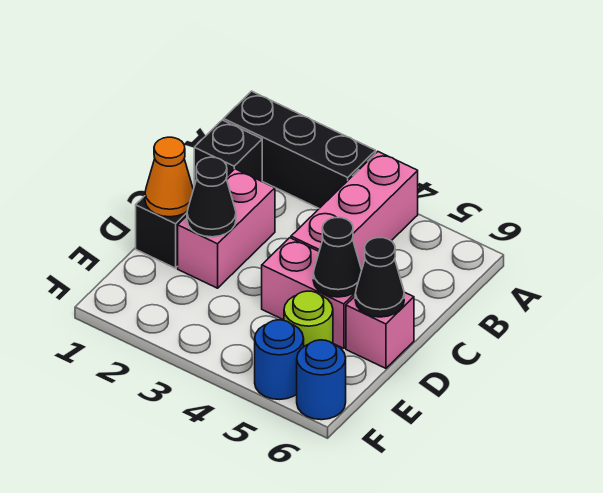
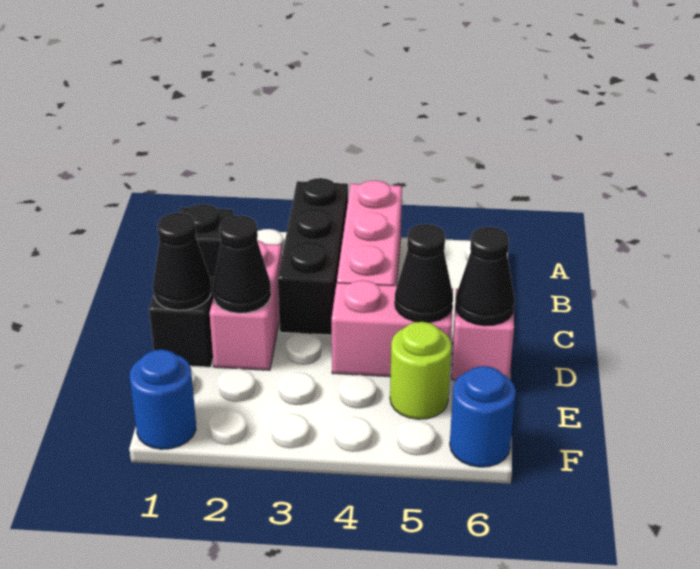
black brick A1:A3 level 1 -> black brick A3:C3 level 1
orange cone D1 level 2 -> black cone D1 level 2
blue round brick F5 level 1 -> blue round brick F1 level 1

